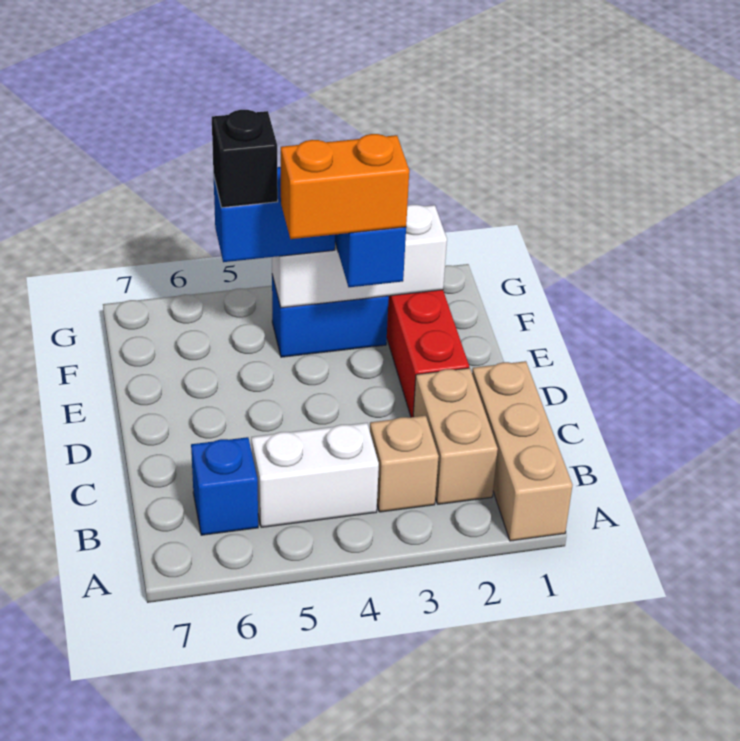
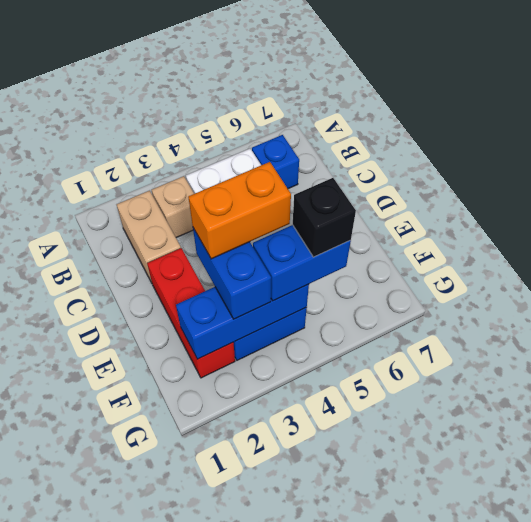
tan brick A1:C1 level 1 -> none
white brick F2:F4 level 2 -> blue brick F2:F4 level 2

